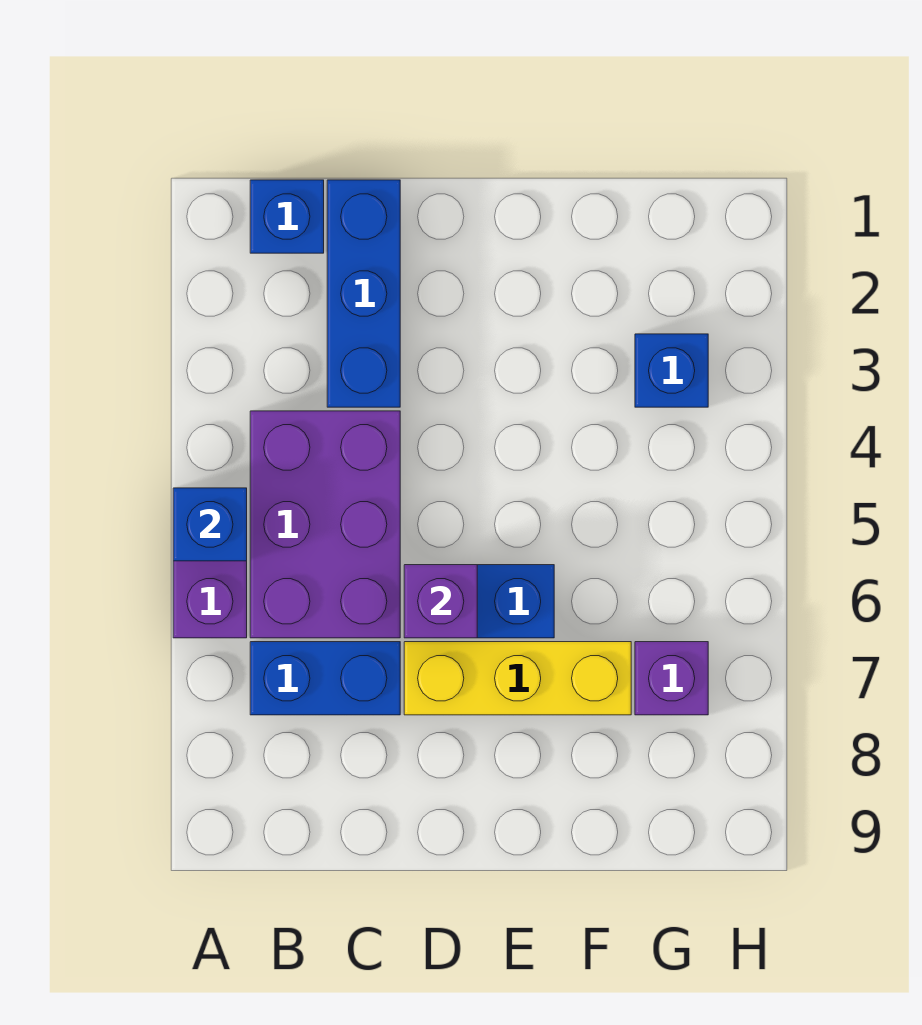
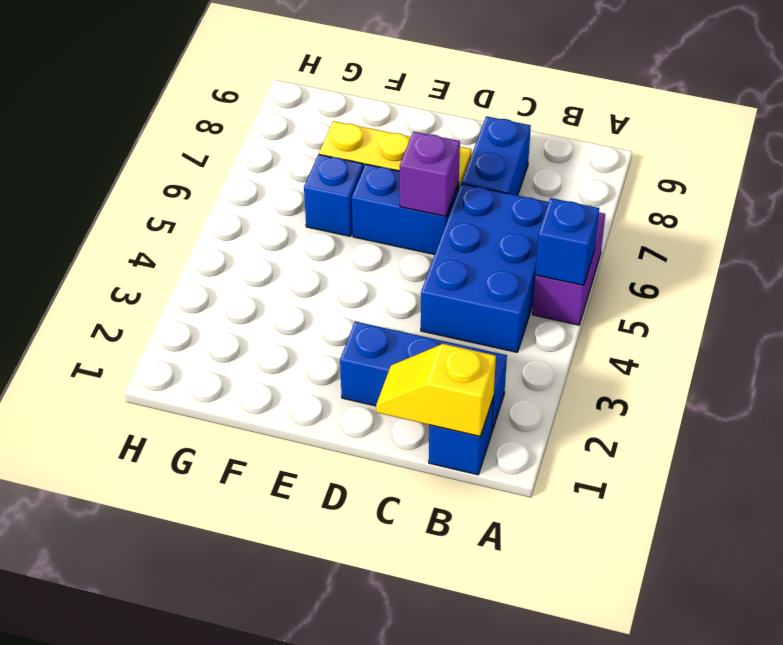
none -> yellow slope B1:C1 level 2 top B
purple brick B4:C6 level 1 -> blue brick B4:C6 level 1
blue brick B7:C7 level 1 -> blue brick C7:C8 level 1
blue brick C1:C3 level 1 -> blue brick B2:D2 level 1
blue brick G3 level 1 -> blue brick F6 level 1
purple brick G7 level 1 -> none

